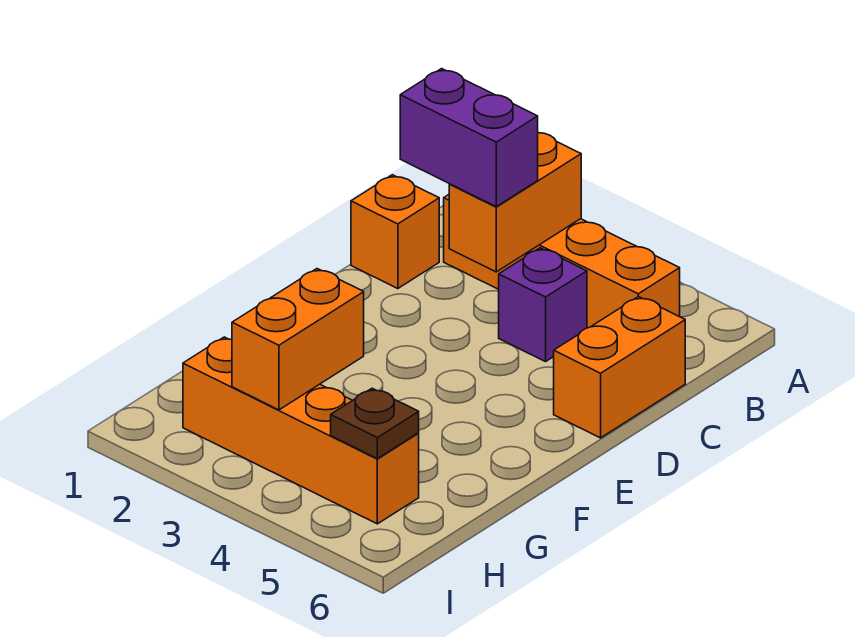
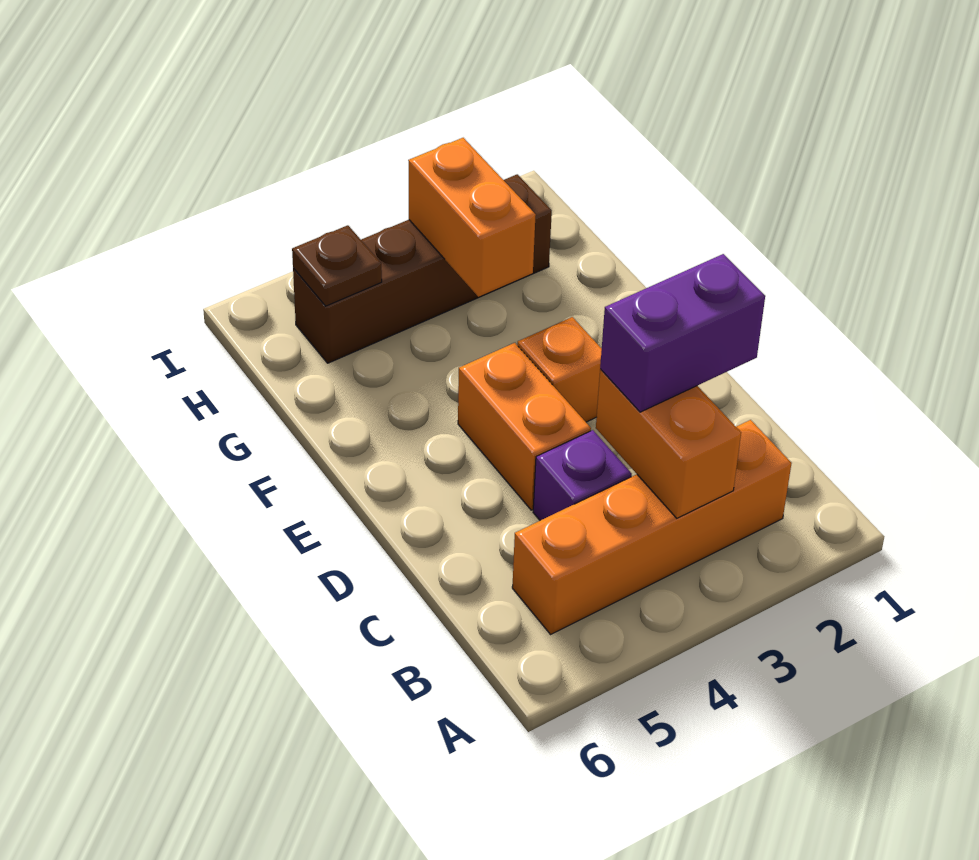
orange brick C1 level 1 -> orange brick E3 level 1
orange brick C6:D6 level 1 -> orange brick D4:E4 level 1
orange brick H2:H5 level 1 -> brown brick H2:H5 level 1

